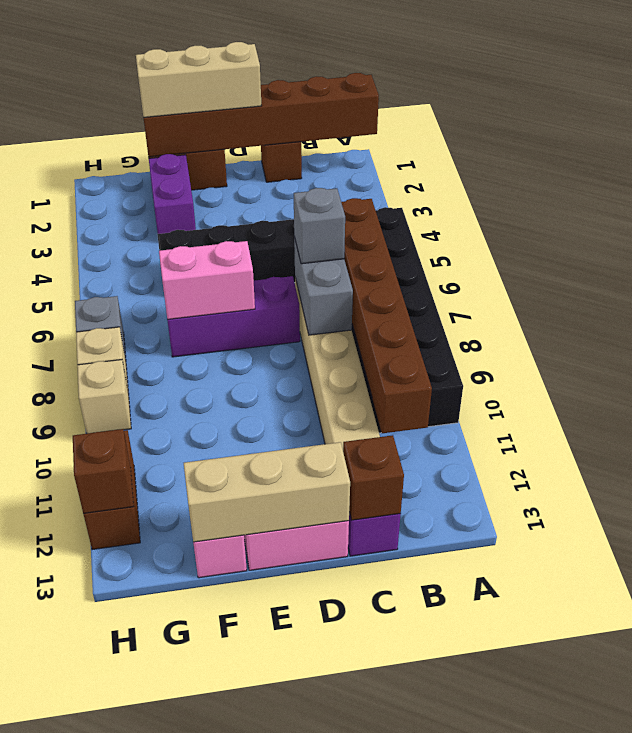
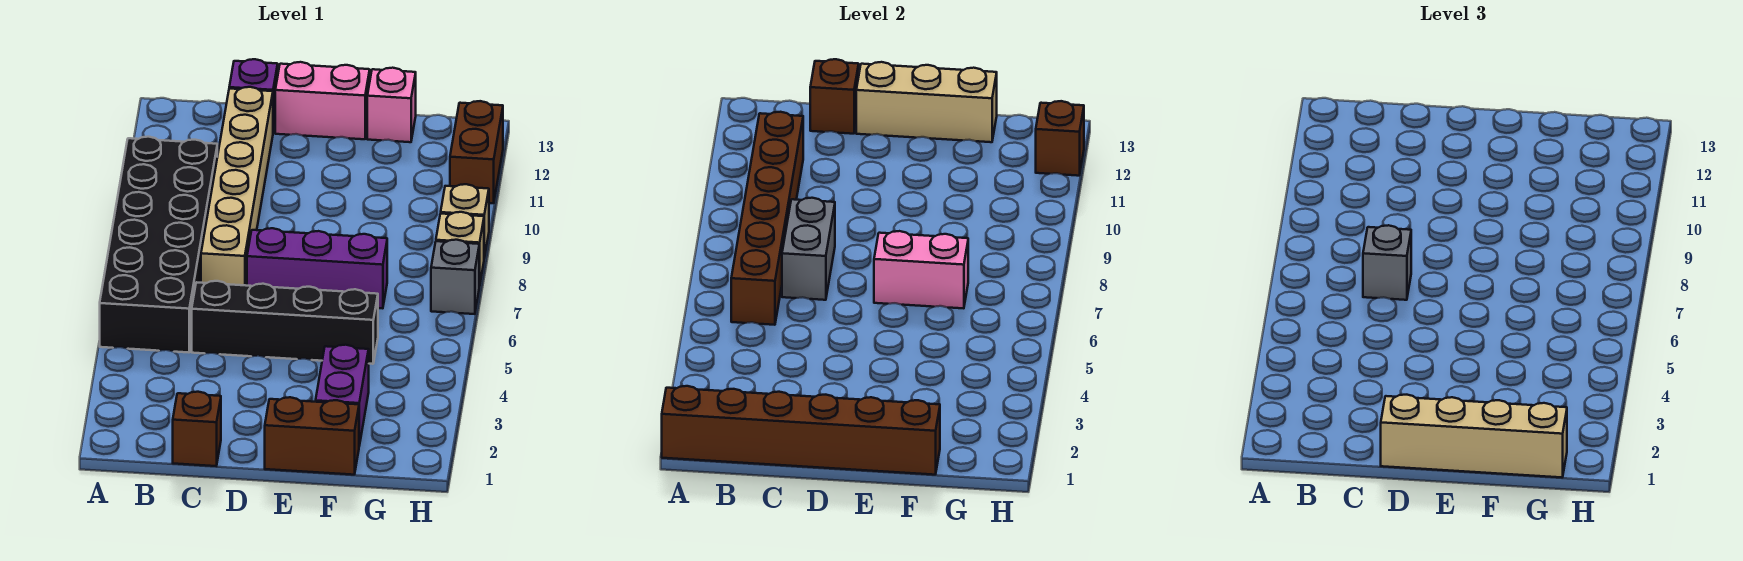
tan brick D1:F1 level 3 -> tan brick D1:G1 level 3

